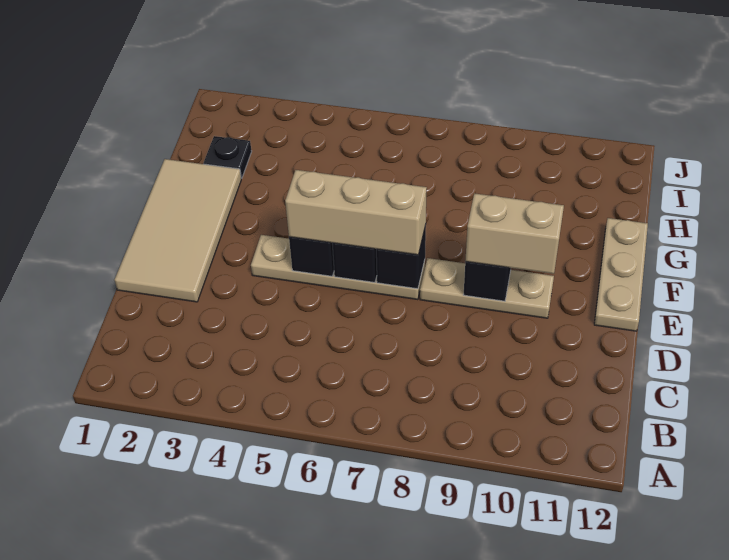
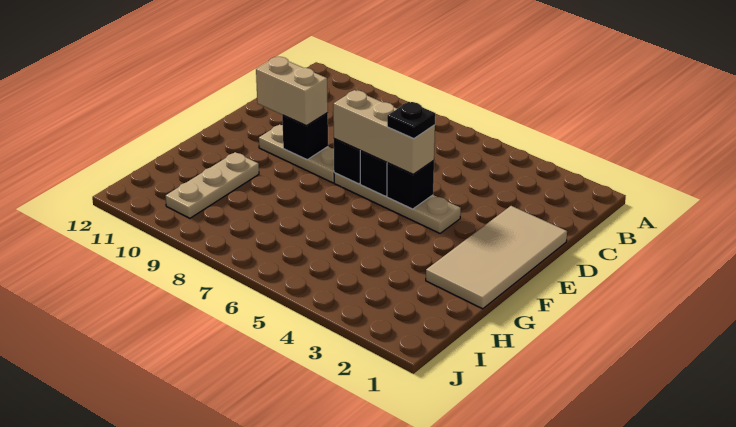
tan plate E12:G12 level 1 -> tan plate G10:I10 level 1
black plate H2 level 1 -> black plate E5 level 4

